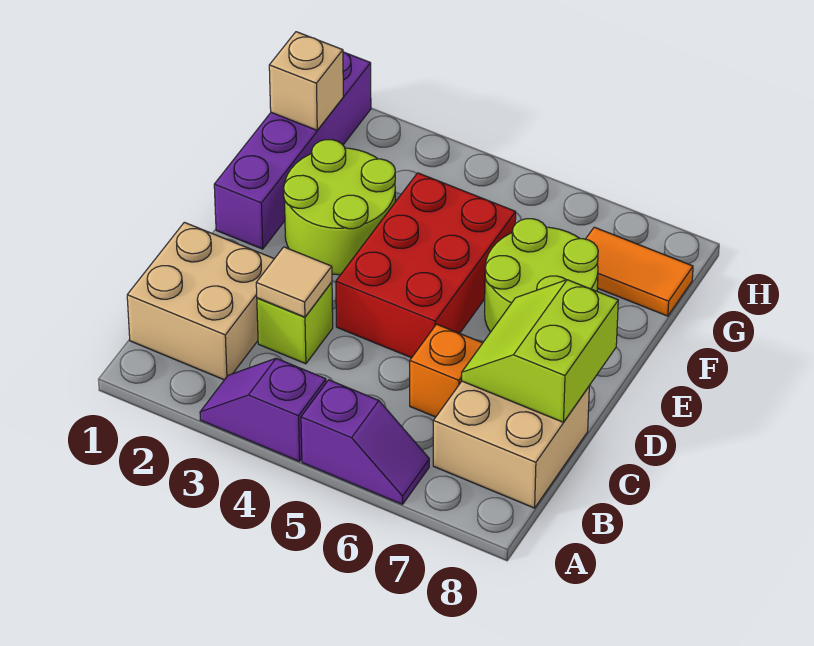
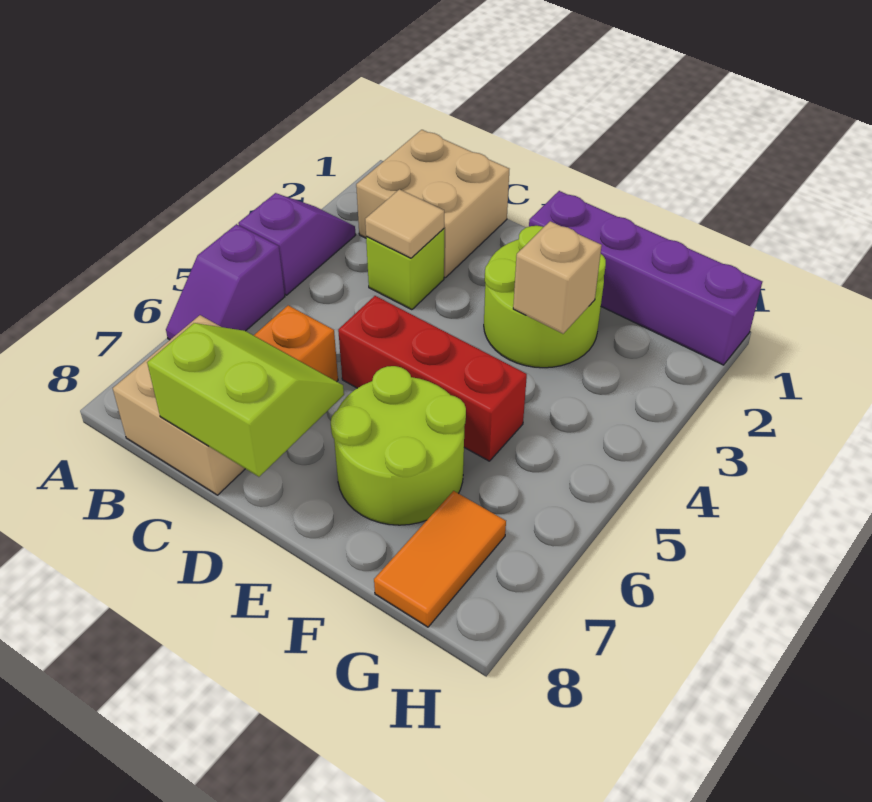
red brick D4:F5 level 1 -> red brick D5:F5 level 1
tan brick G1 level 2 -> tan brick F3 level 2

